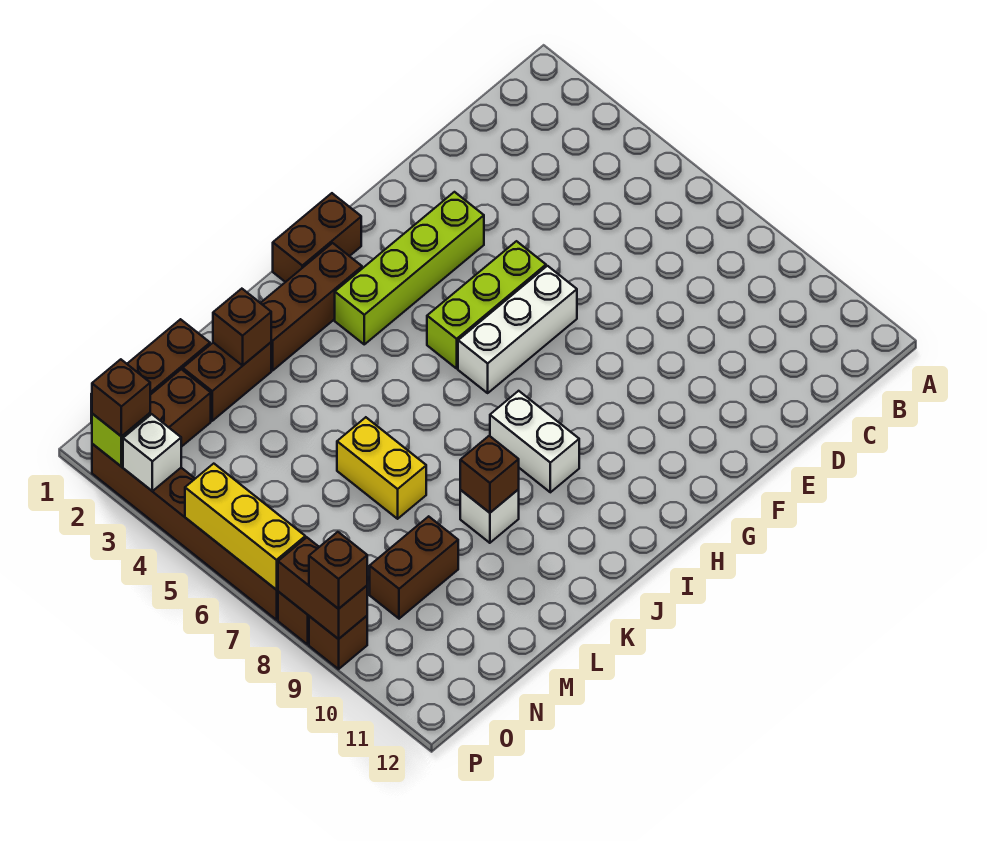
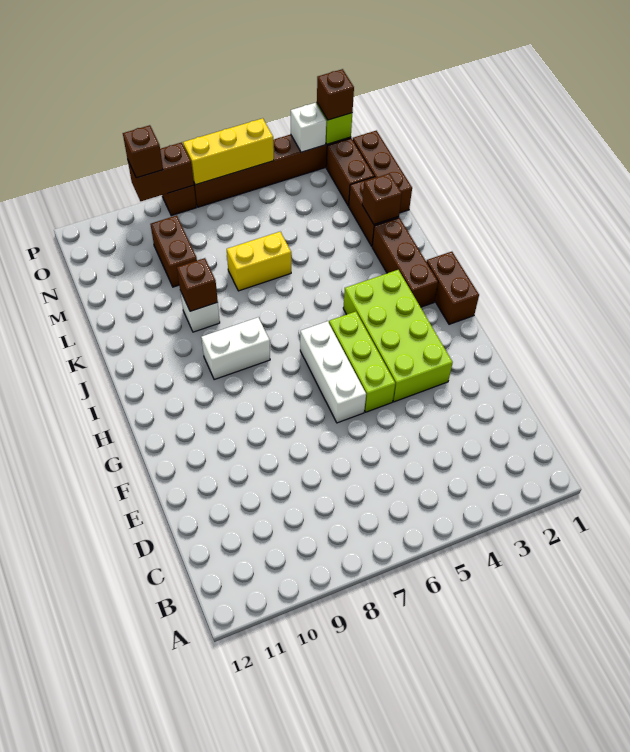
lime brick F3:I3 level 1 -> lime brick F3:I4 level 1
brown brick P9 level 1 -> none

